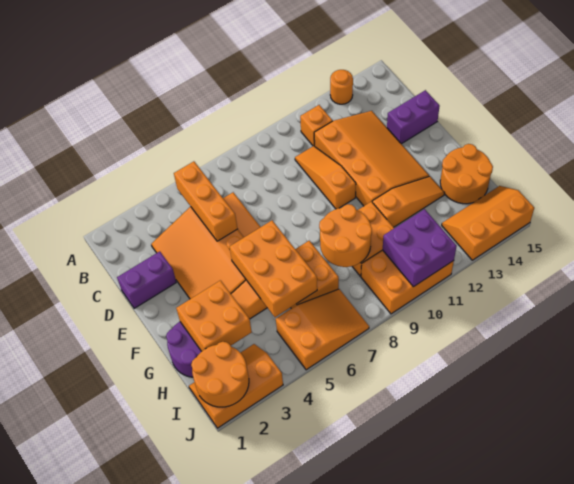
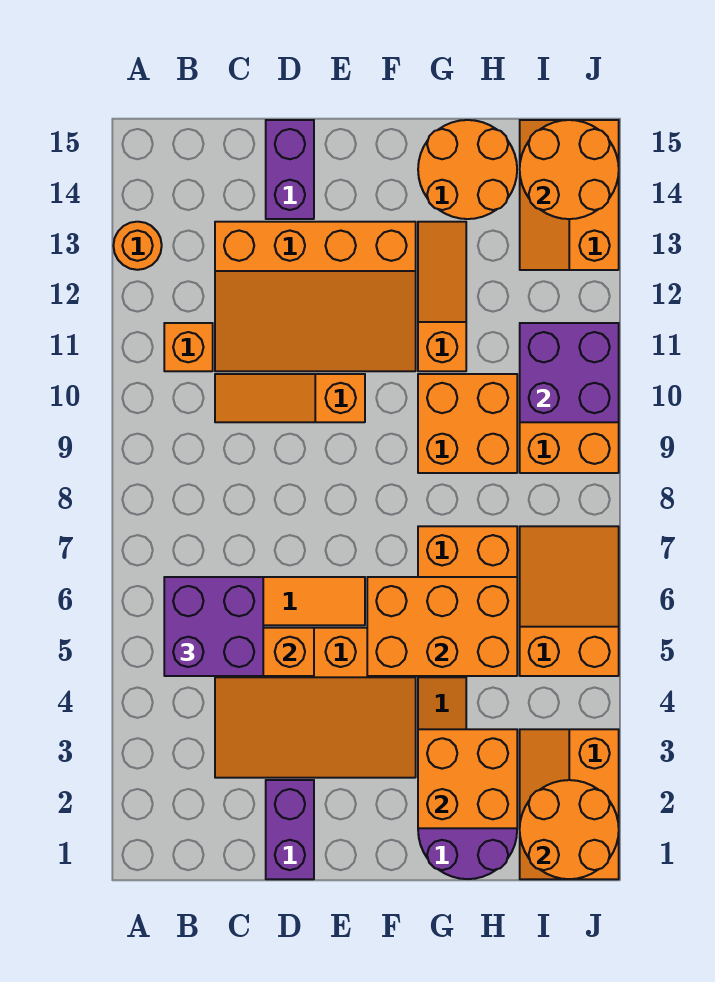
none -> purple brick B5:C6 level 3
orange slope C11:F13 level 1 top 11 -> orange slope C11:F13 level 1 top 13
orange round brick G8:H9 level 2 -> orange round brick I14:J15 level 2

